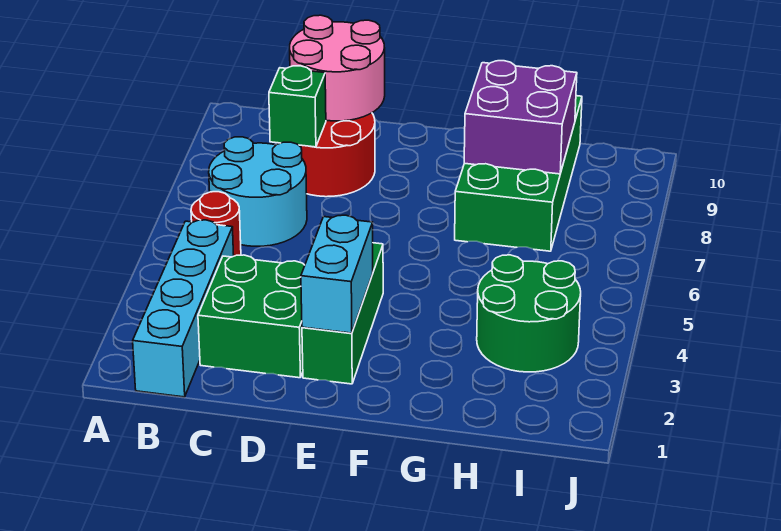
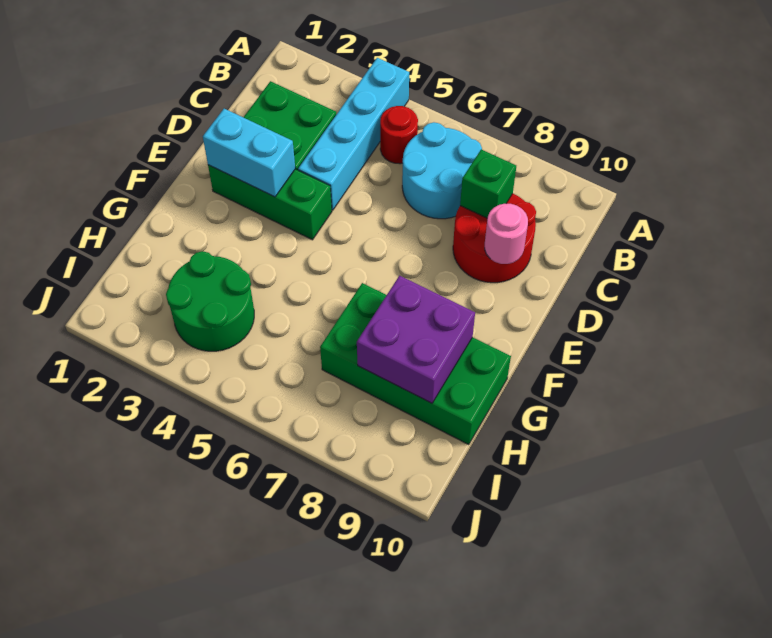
cyan brick B1:B4 level 1 -> cyan brick A4:D4 level 1
pink round brick C9:D10 level 2 -> pink round brick D9 level 2

